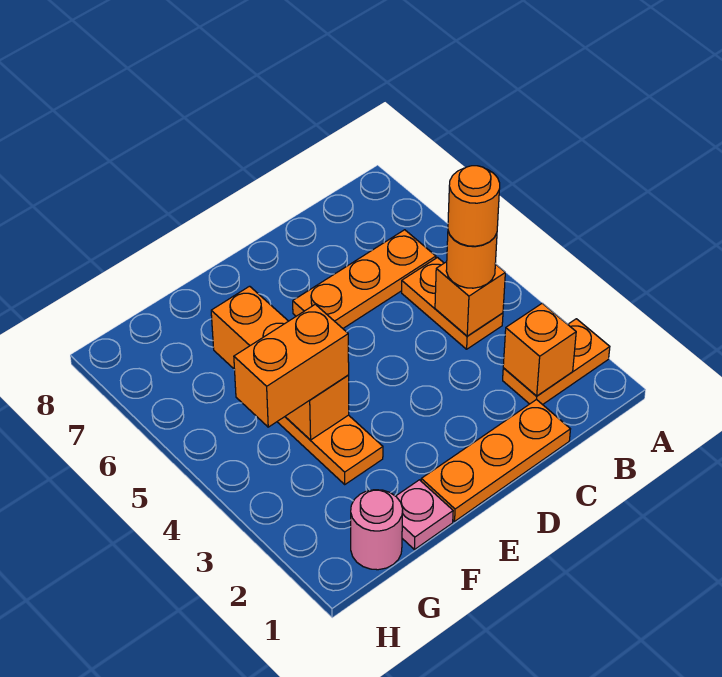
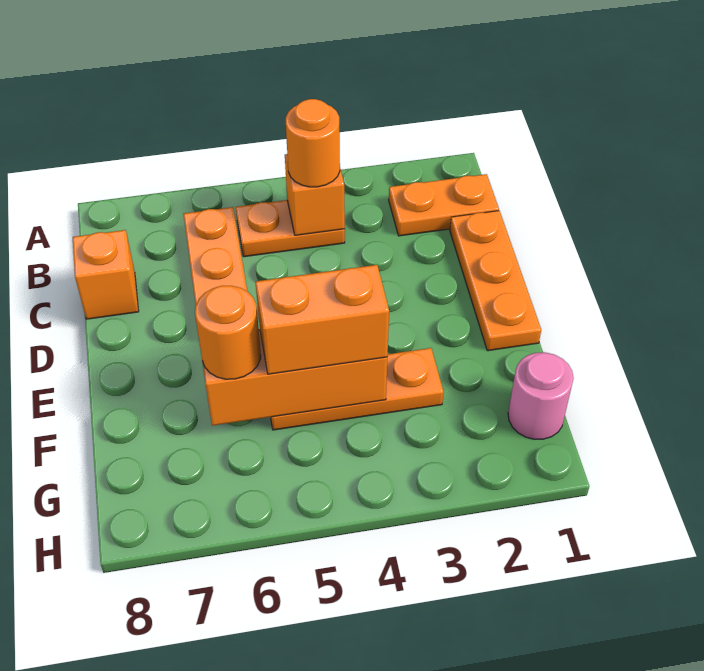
orange plate A2:B2 level 1 -> orange plate B1:B2 level 1
orange brick B2 level 2 -> orange brick C8 level 1
orange round brick B4 level 4 -> orange round brick F6 level 3
pink plate F1 level 1 -> none
orange brick F4:G4 level 3 -> orange brick F4:F5 level 3

